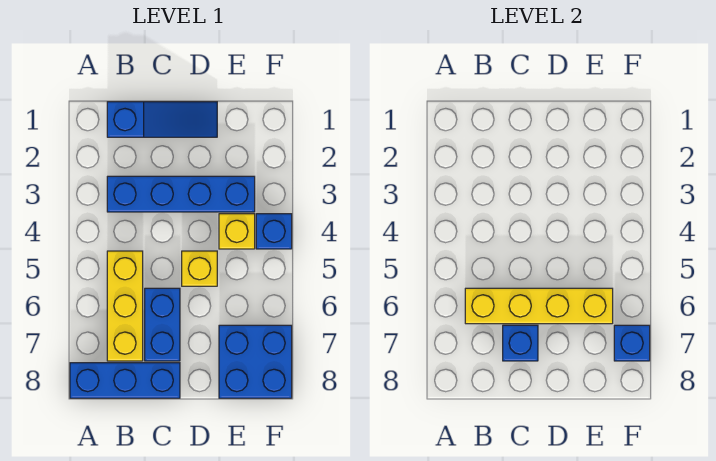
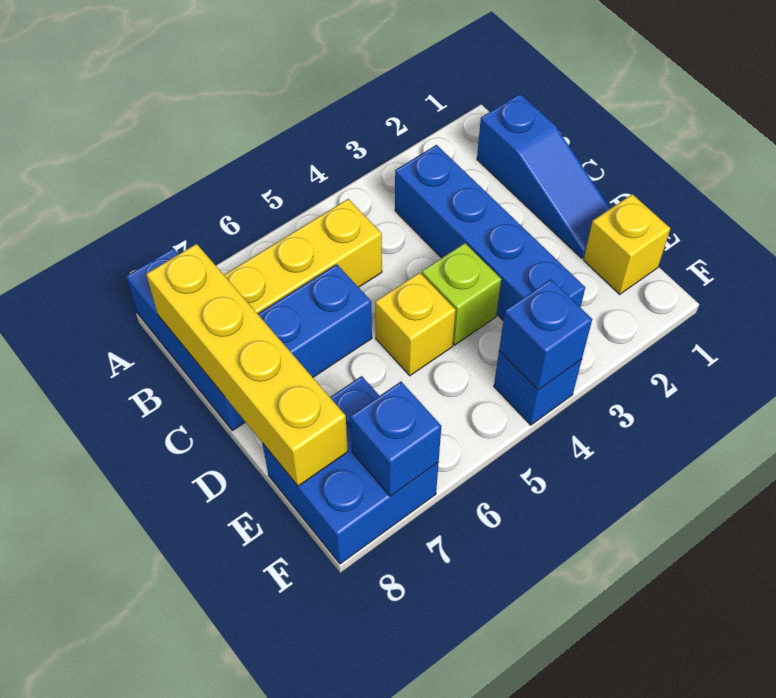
yellow brick B6:E6 level 2 -> yellow brick B8:E8 level 2
blue brick C7 level 2 -> blue brick F4 level 2
none -> lime brick D4 level 1
yellow brick E4 level 1 -> yellow brick E1 level 1

